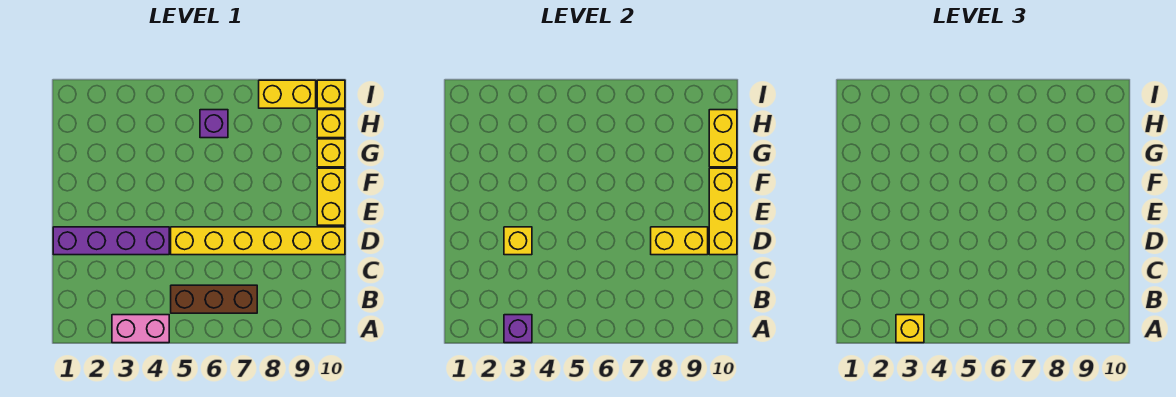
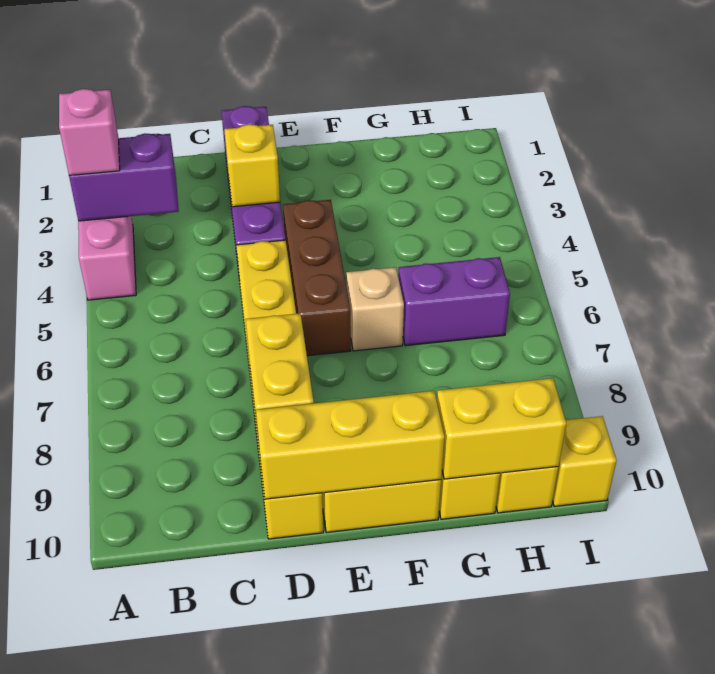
purple brick A3 level 2 -> purple brick A3:B3 level 2
yellow brick A3 level 3 -> pink brick A3 level 3
brown brick B5:B7 level 1 -> brown brick E4:E6 level 1
none -> tan brick F6 level 1
purple brick H6 level 1 -> purple brick G6:H6 level 1
yellow brick I8:I9 level 1 -> none

